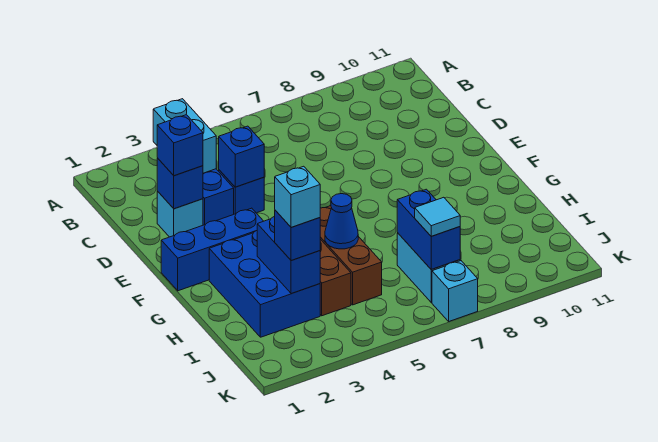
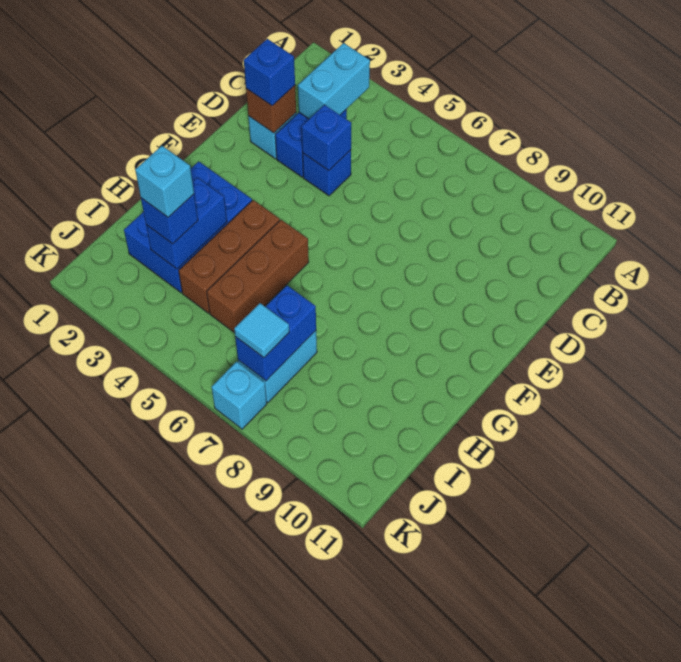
blue brick D2 level 2 -> brown brick D2 level 2
blue brick F1:F3 level 1 -> none
blue cone H5 level 2 -> none

